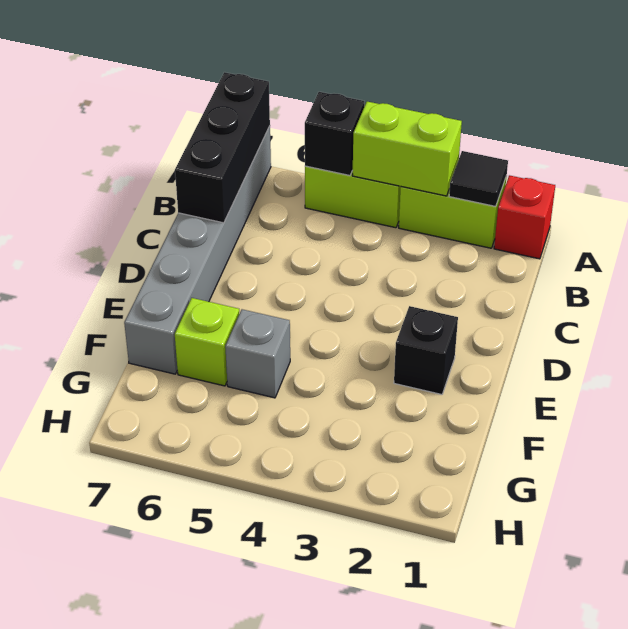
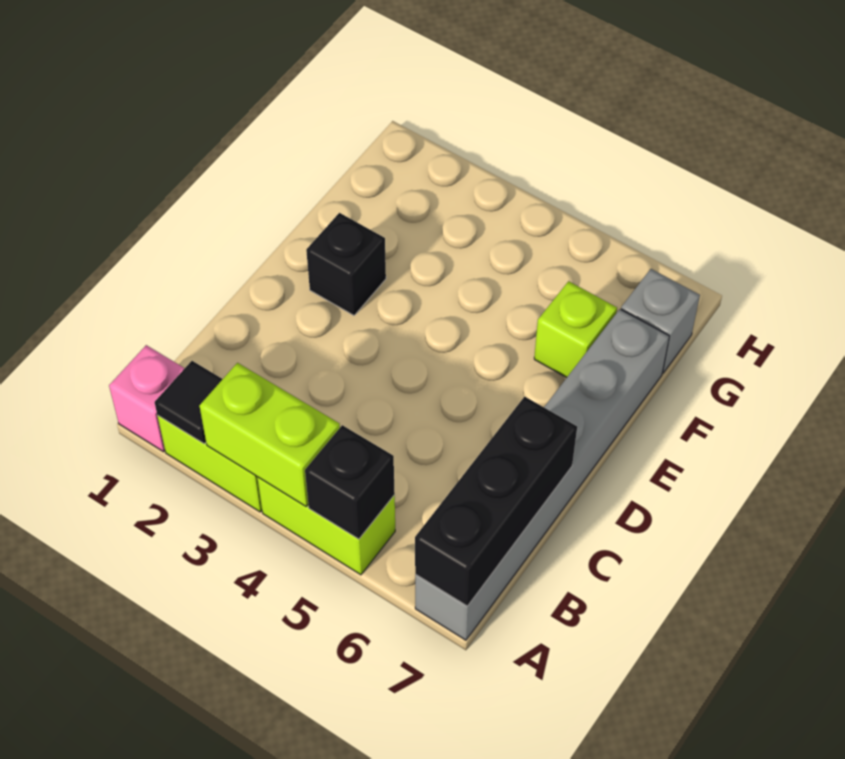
red brick A1 level 1 -> pink brick A1 level 1
grey brick F5 level 1 -> grey brick G7 level 1

